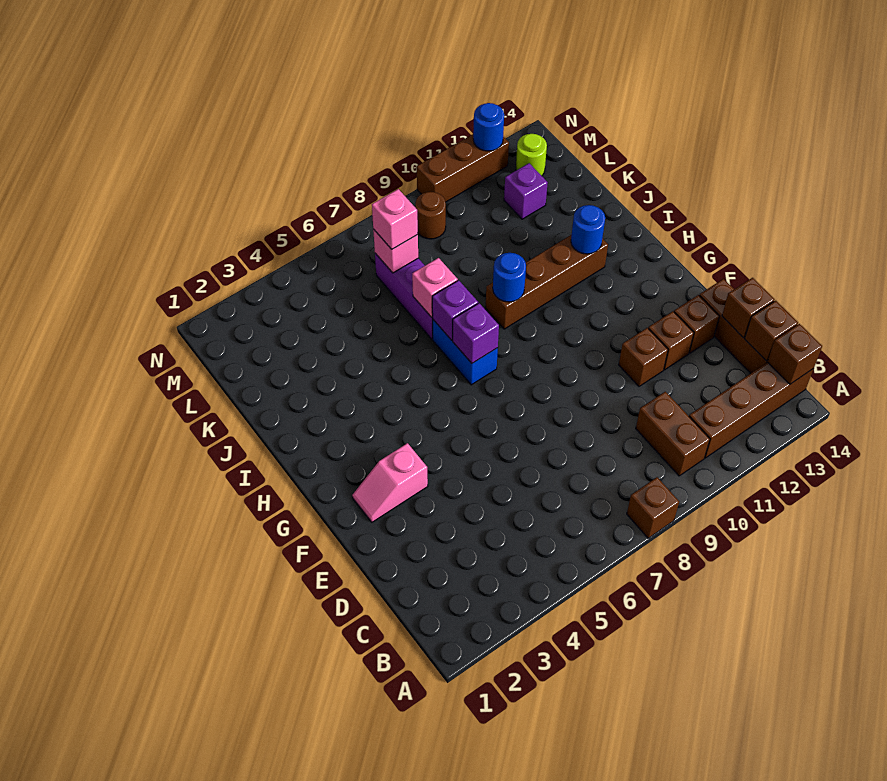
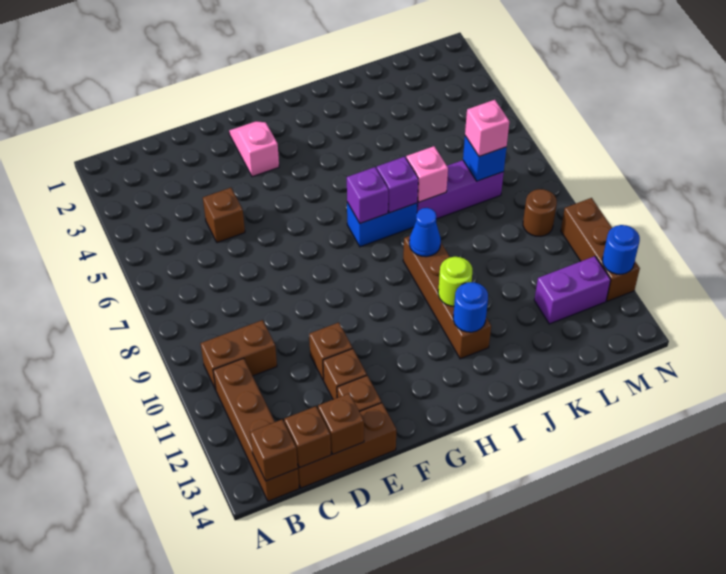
brown brick A8 level 1 -> brown brick D5 level 1
blue round brick I9 level 2 -> blue cone I9 level 2
pink brick L7 level 2 -> blue brick L7 level 2
purple brick L12 level 1 -> purple brick L12:M12 level 1
lime round brick M13 level 1 -> lime round brick I11 level 2

